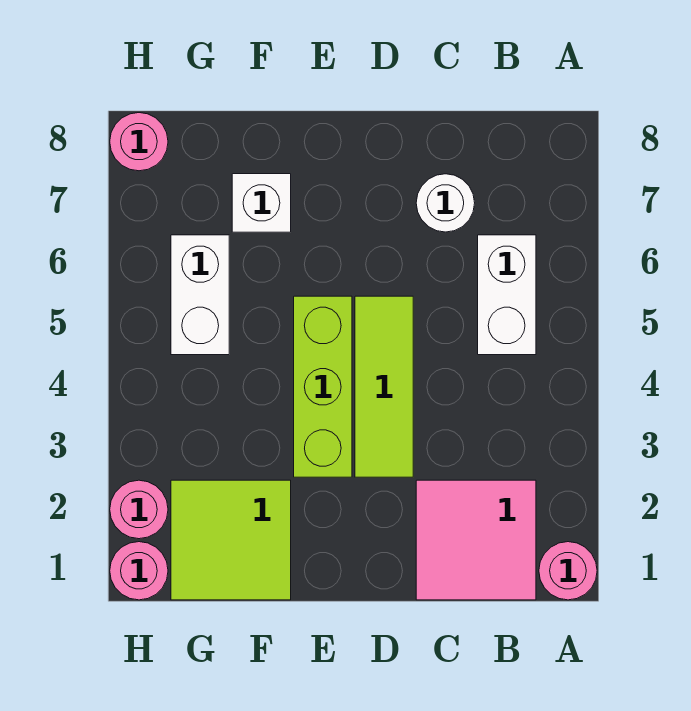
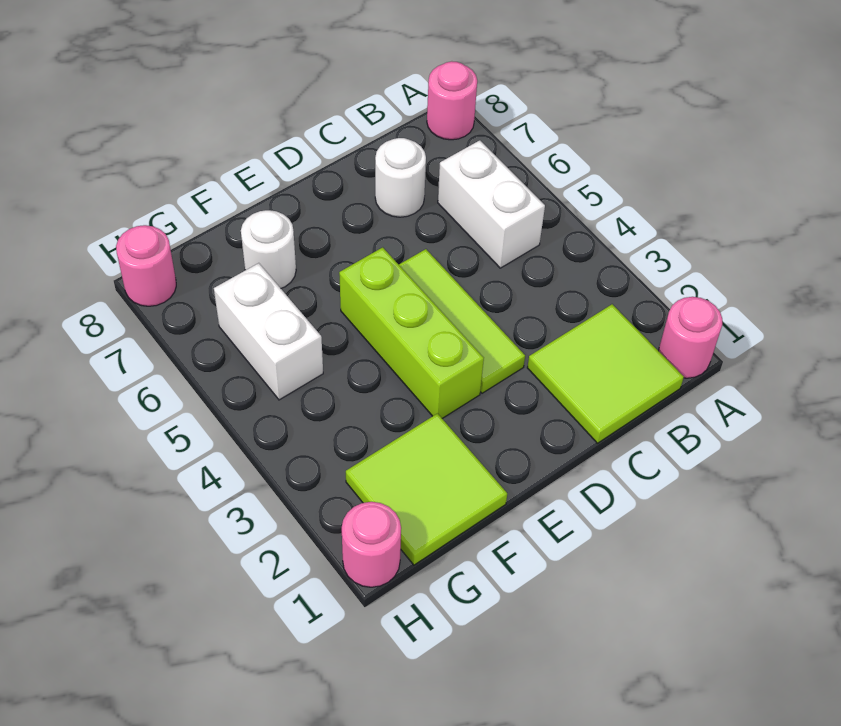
pink tile B1:C2 level 1 -> lime tile B1:C2 level 1
white brick F7 level 1 -> white round brick F7 level 1
pink round brick H2 level 1 -> pink round brick A8 level 1

